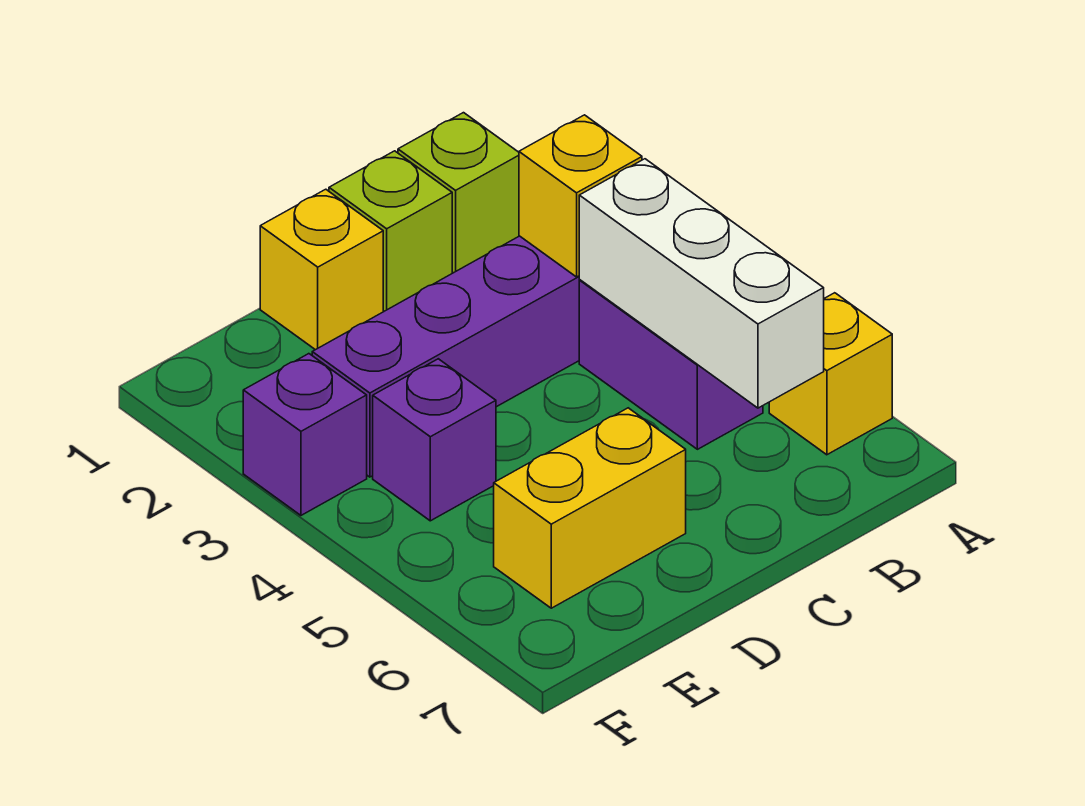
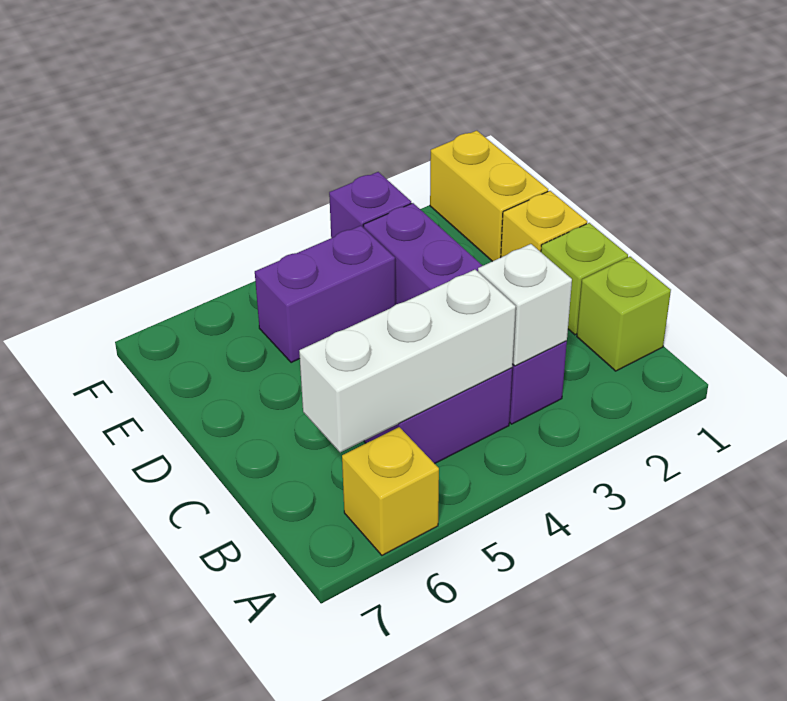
yellow brick B3 level 2 -> white brick B3 level 2
yellow brick D6:E6 level 1 -> yellow brick E1:F1 level 1
purple brick E4 level 1 -> purple brick E4:E5 level 1

